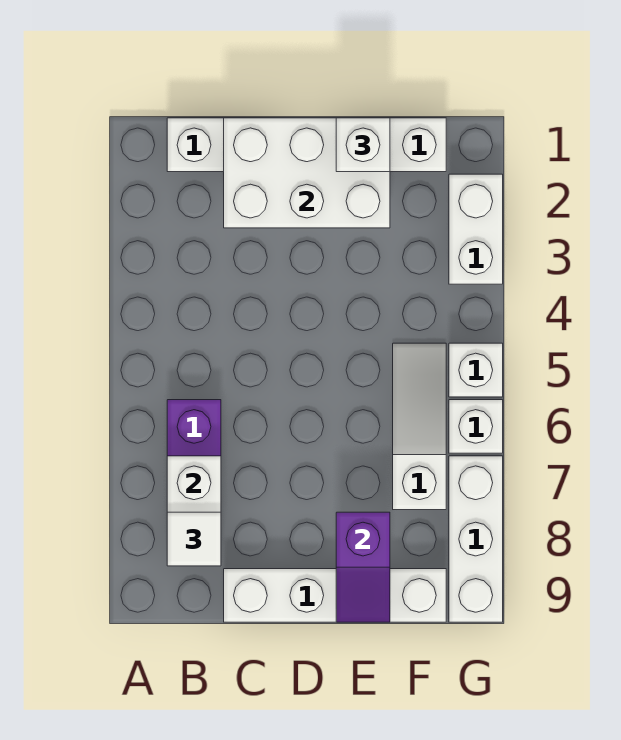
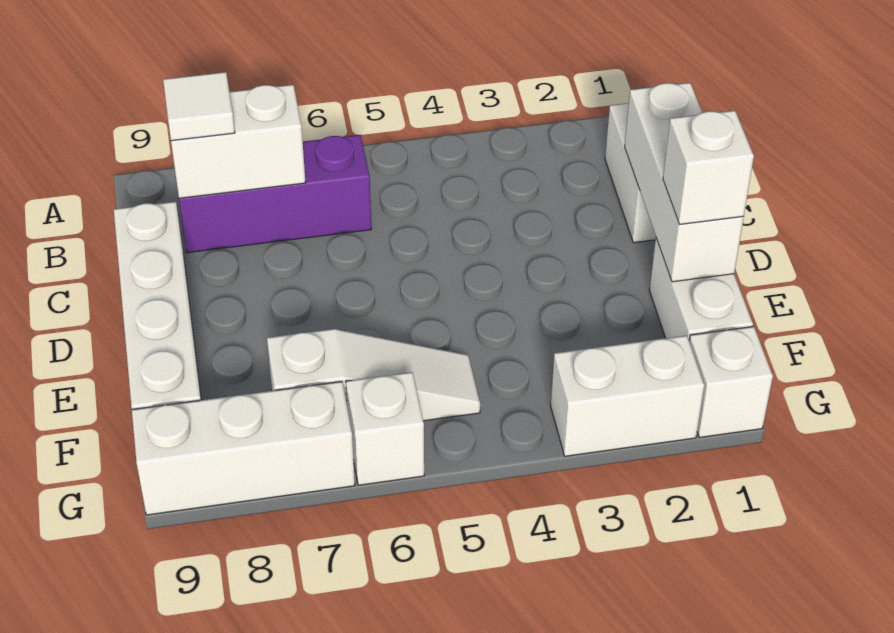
white brick C1:E2 level 2 -> white brick C1:E1 level 2
purple slope E8:E9 level 2 top 8 -> none
white brick G5 level 1 -> white brick G1 level 1

